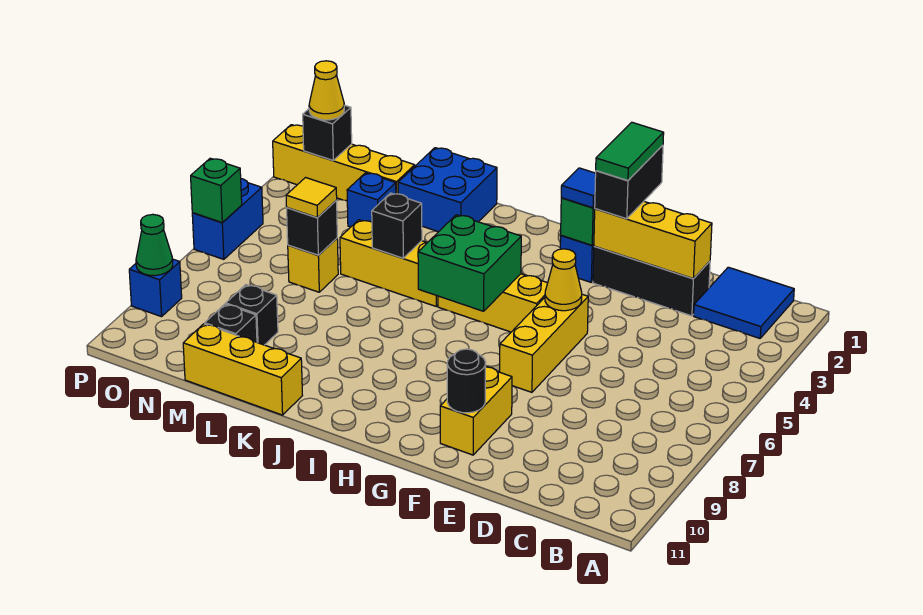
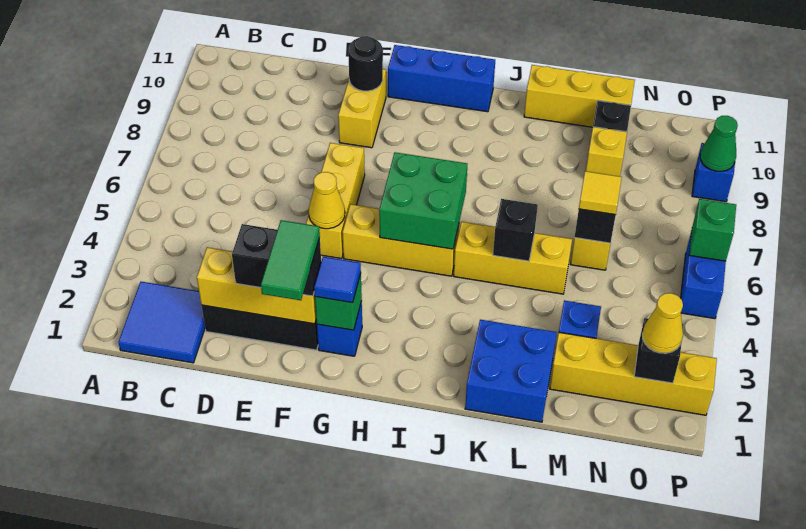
black brick F1:F2 level 3 -> black brick E2:F2 level 3
none -> blue brick G11:I11 level 1
black brick M9 level 1 -> yellow brick M9 level 1

